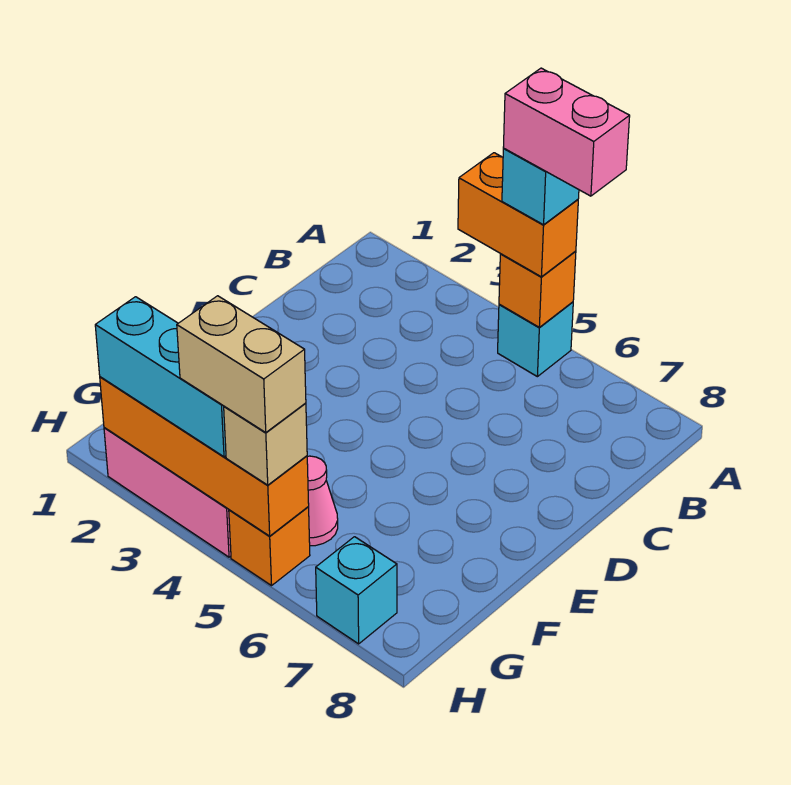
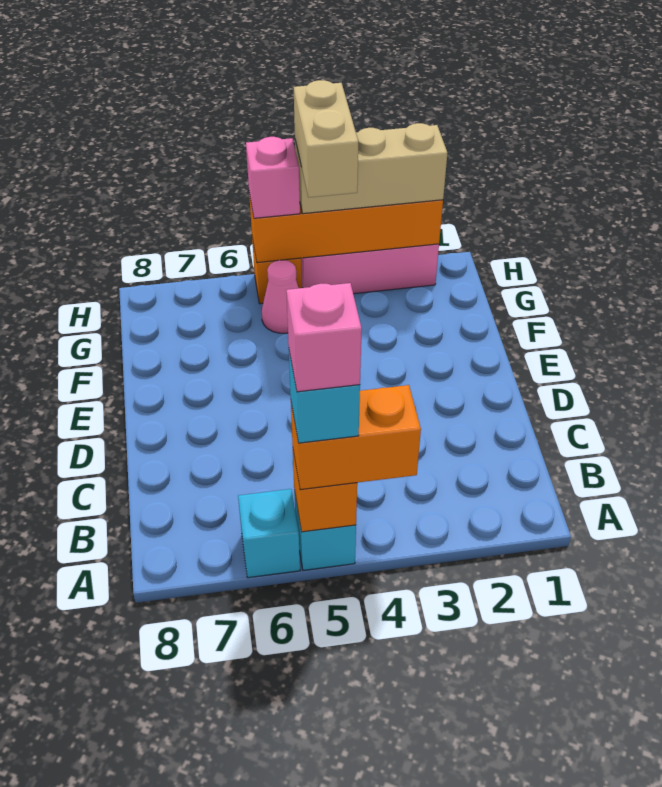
pink brick A5:A6 level 5 -> pink brick A5 level 5
cyan brick H2:H4 level 3 -> tan brick H2:H4 level 3
tan brick H4:H5 level 4 -> tan brick G4:H4 level 4
tan brick H5 level 3 -> pink brick H5 level 3
cyan brick H7 level 1 -> cyan brick A6 level 1

